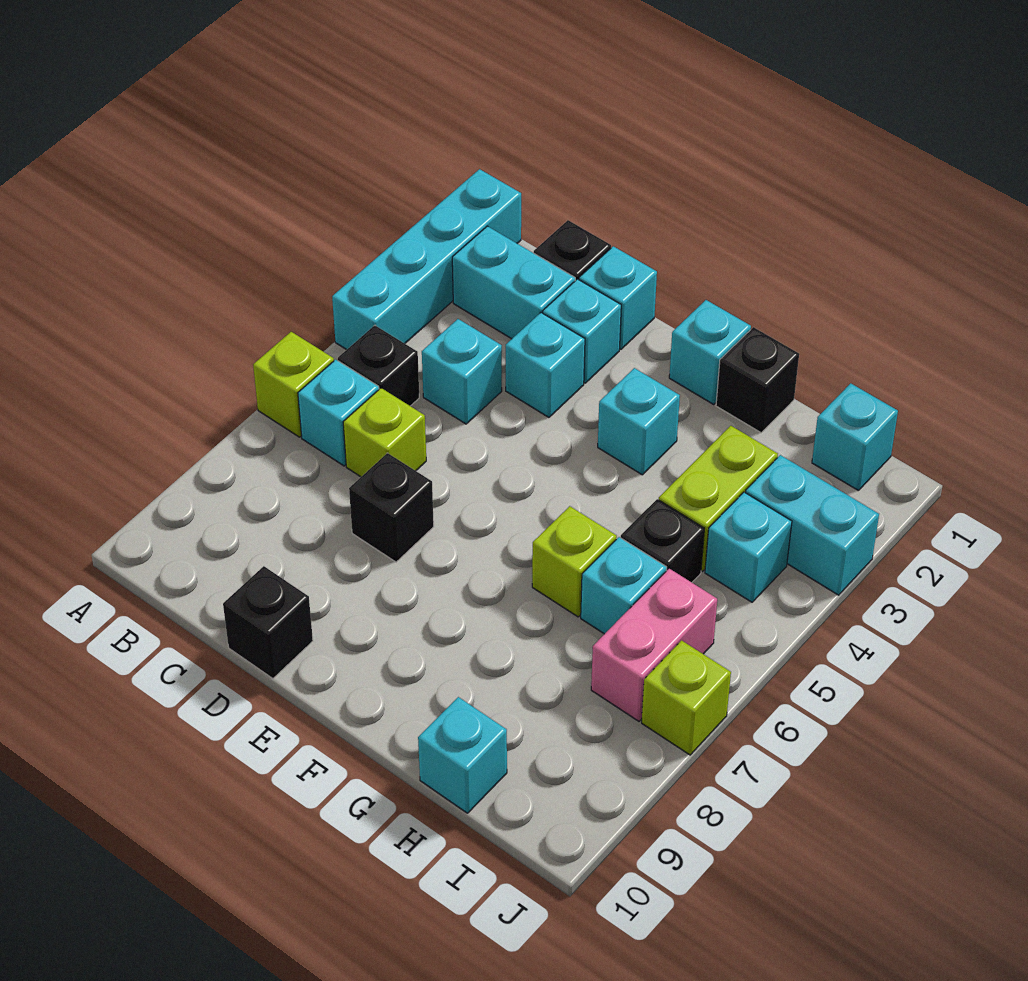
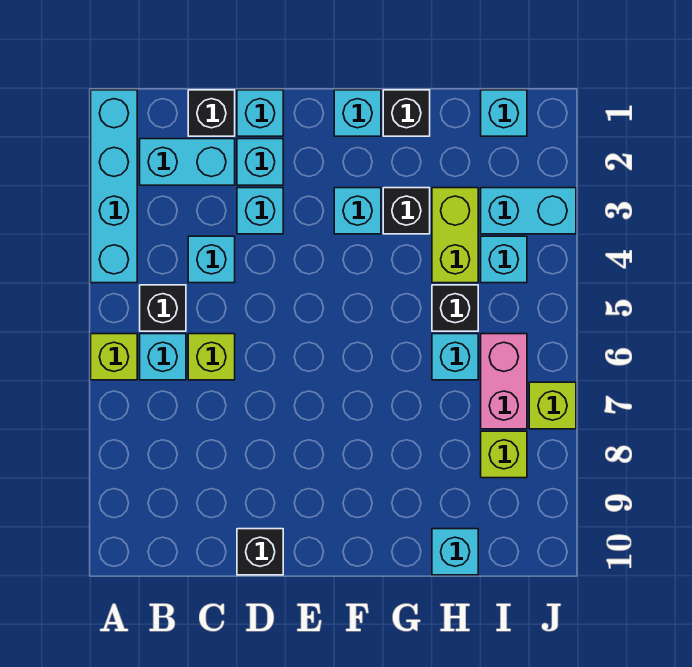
black brick D7 level 1 -> black brick G3 level 1
lime brick G6 level 1 -> lime brick I8 level 1

